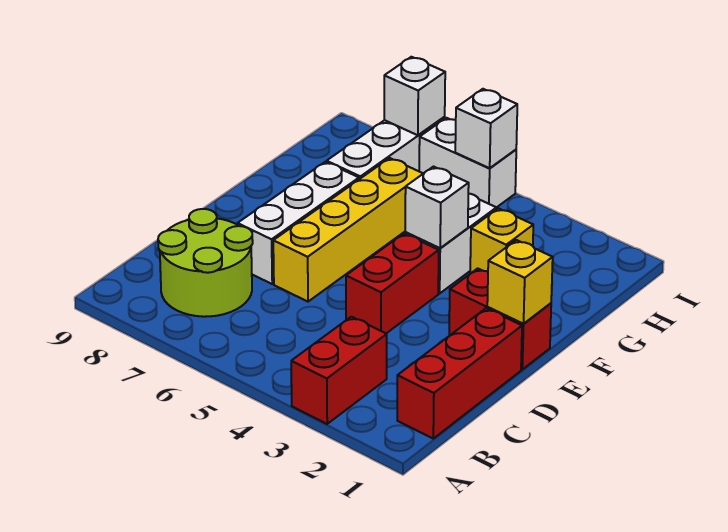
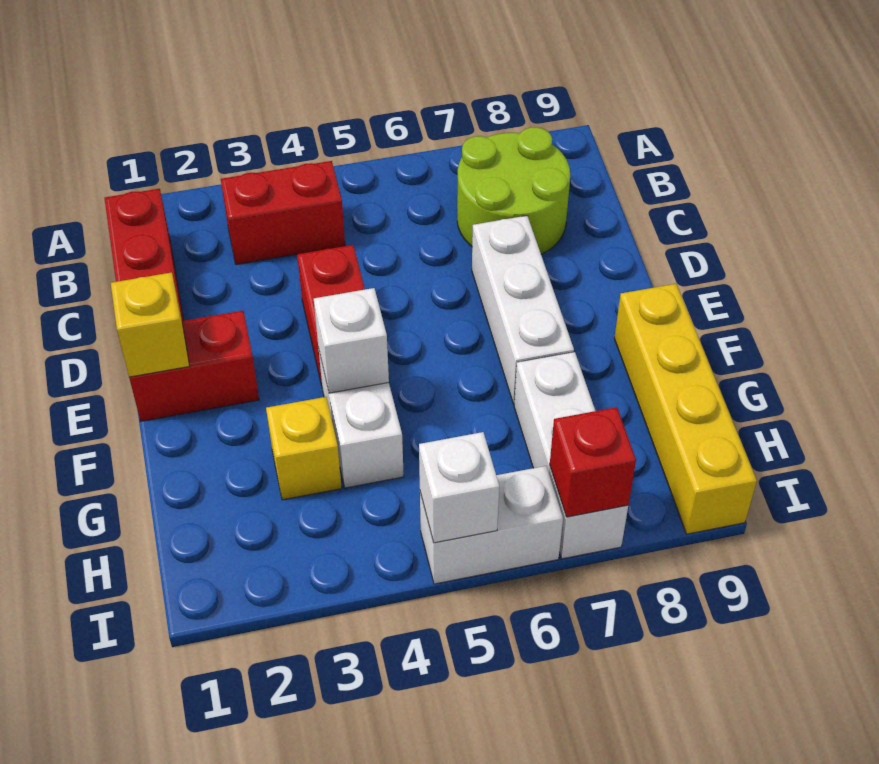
red brick A3:B3 level 1 -> red brick B3:B4 level 1
yellow brick D6:G6 level 1 -> yellow brick F9:I9 level 1
white brick I7 level 2 -> red brick I7 level 2

